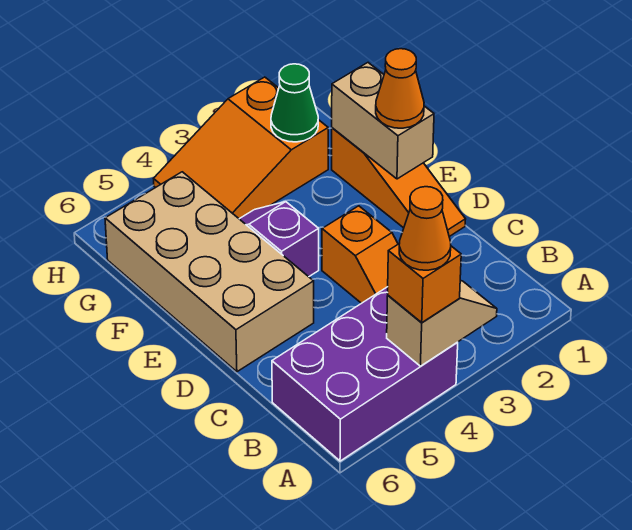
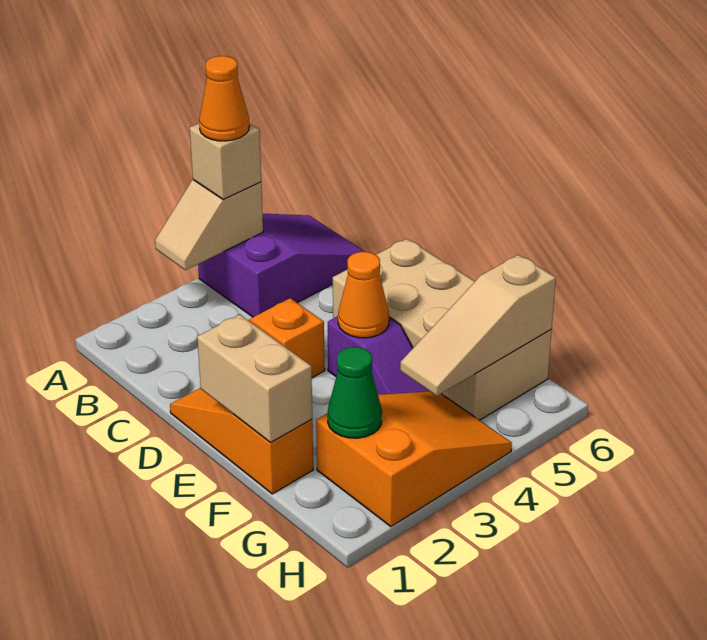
purple brick A4:B6 level 1 -> purple slope A4:B6 level 1 top 4
orange brick A4 level 3 -> tan brick A4 level 3
orange cone E1 level 3 -> orange cone E4 level 2
none -> tan slope G4:G6 level 2 top 6

